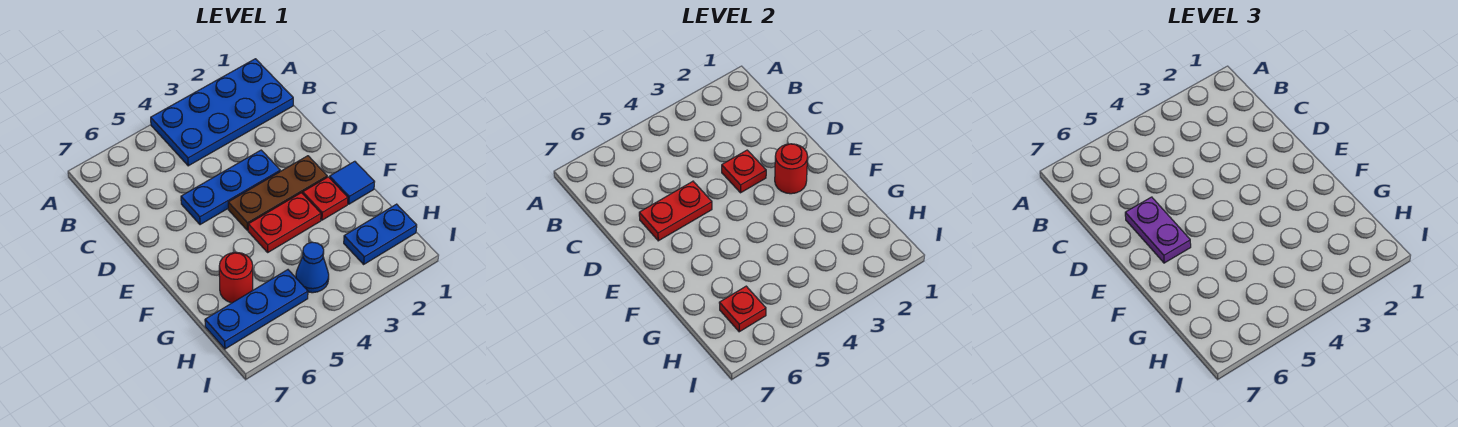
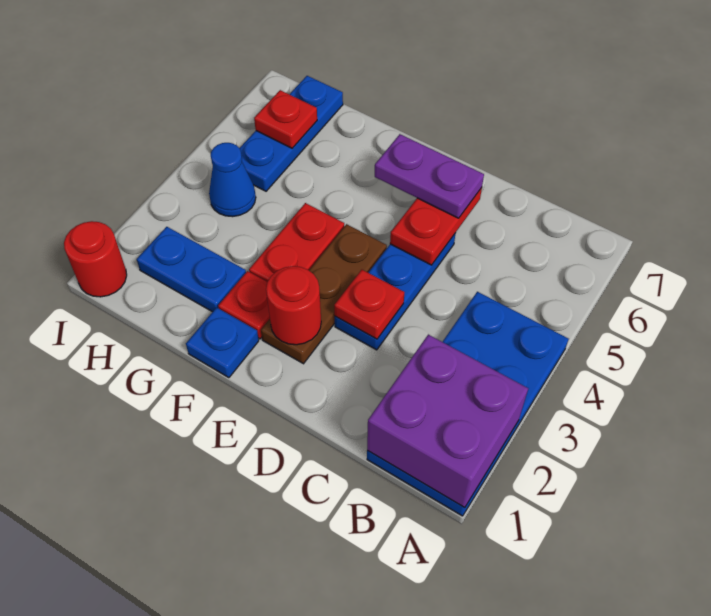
none -> purple brick A1:B2 level 2
blue tile F1 level 1 -> blue plate F1 level 1
red round brick G6 level 1 -> red round brick I1 level 1
blue plate H1:H2 level 1 -> blue plate G2:H2 level 1

